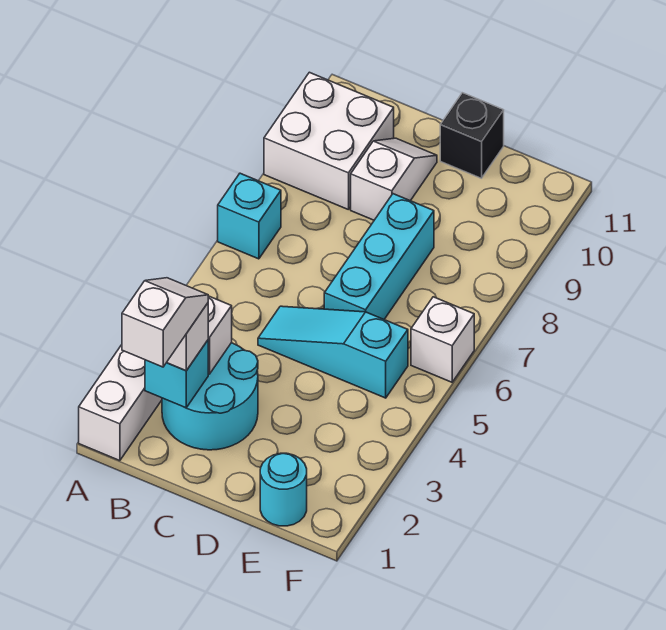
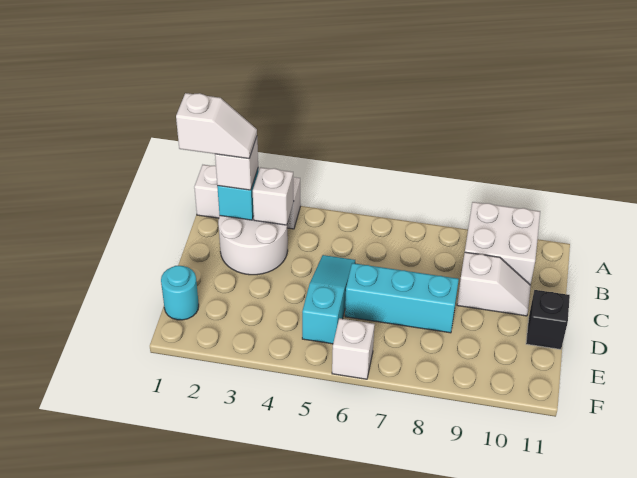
cyan brick A7 level 1 -> none
cyan round brick B2:C3 level 1 -> white round brick B2:C3 level 1

